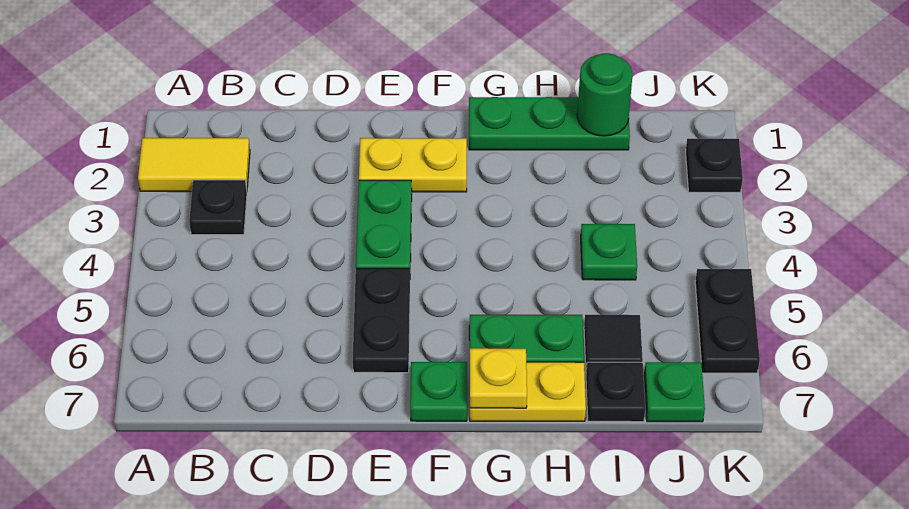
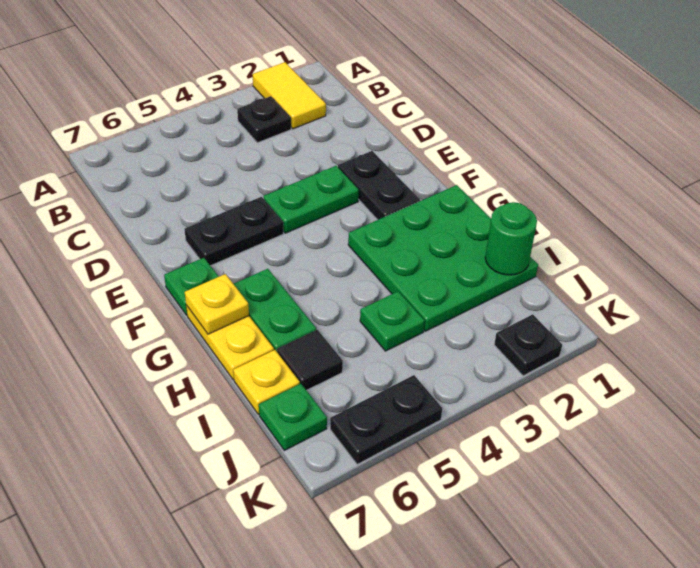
yellow plate E2:F2 level 1 -> black plate E2:F2 level 1
green plate G1:I1 level 1 -> green plate G1:I3 level 1
black plate I7 level 1 -> yellow plate I7 level 1

